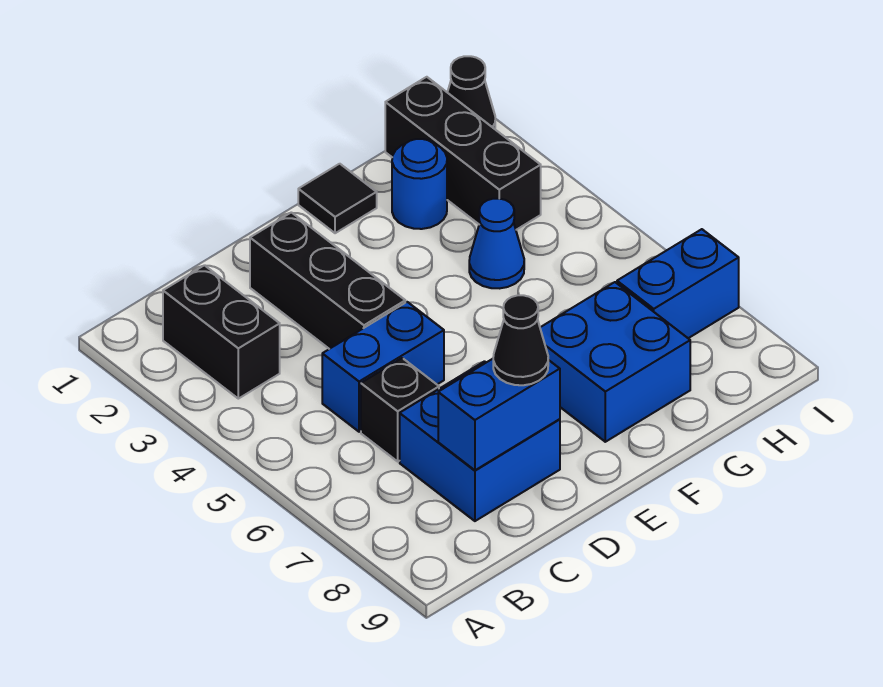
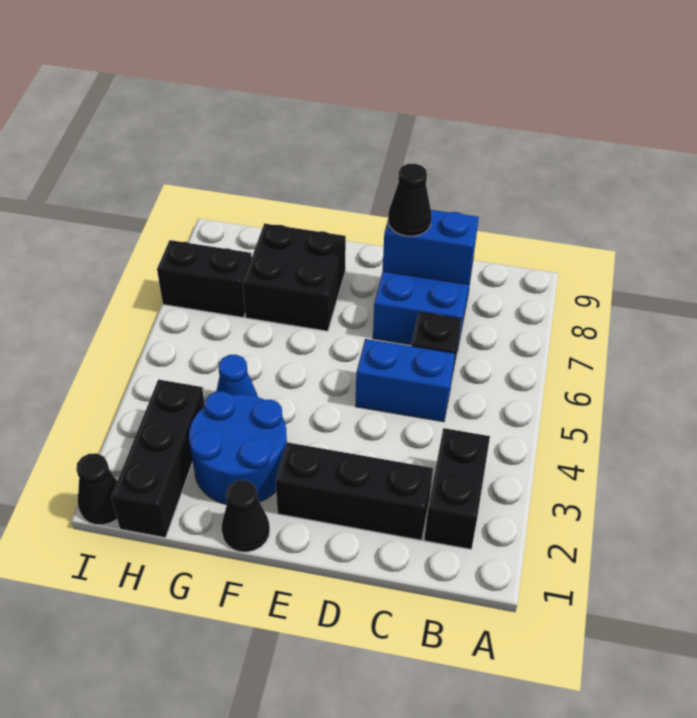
black brick D2:D4 level 1 -> black brick C2:E2 level 1
black tile F1 level 1 -> black cone F1 level 1
blue brick F7:G8 level 1 -> black brick F7:G8 level 1
blue round brick G2 level 1 -> blue round brick F2:G3 level 1
blue brick H7:I7 level 1 -> black brick H7:I7 level 1

